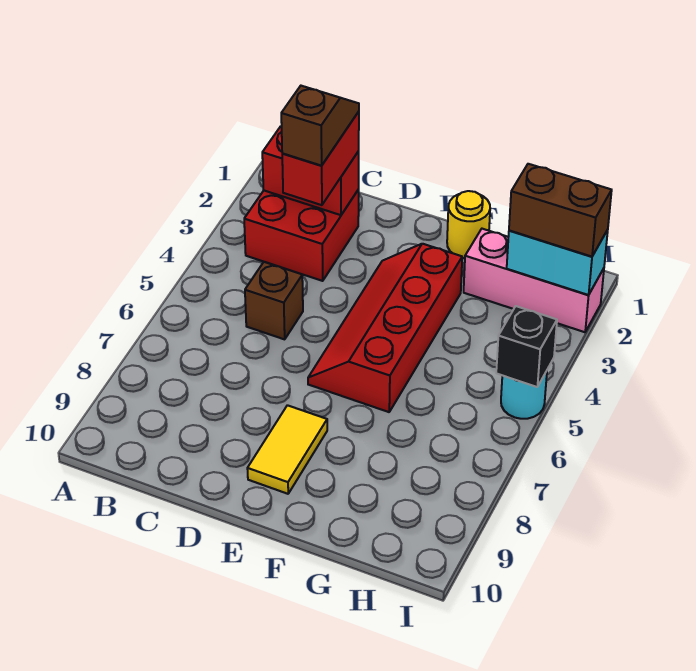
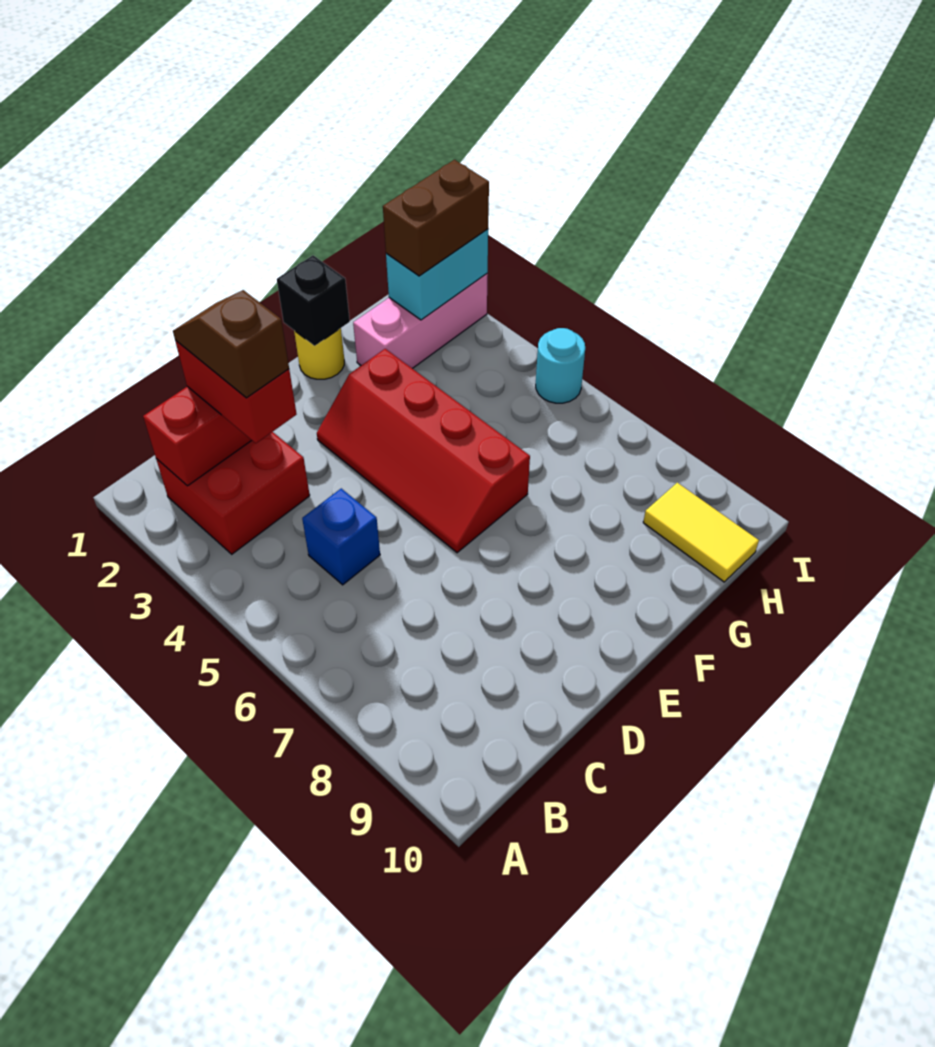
brown brick C5 level 1 -> blue brick C5 level 1
yellow tile E8:E9 level 1 -> yellow tile H9:H10 level 1
black brick I5 level 2 -> black brick F1 level 2

